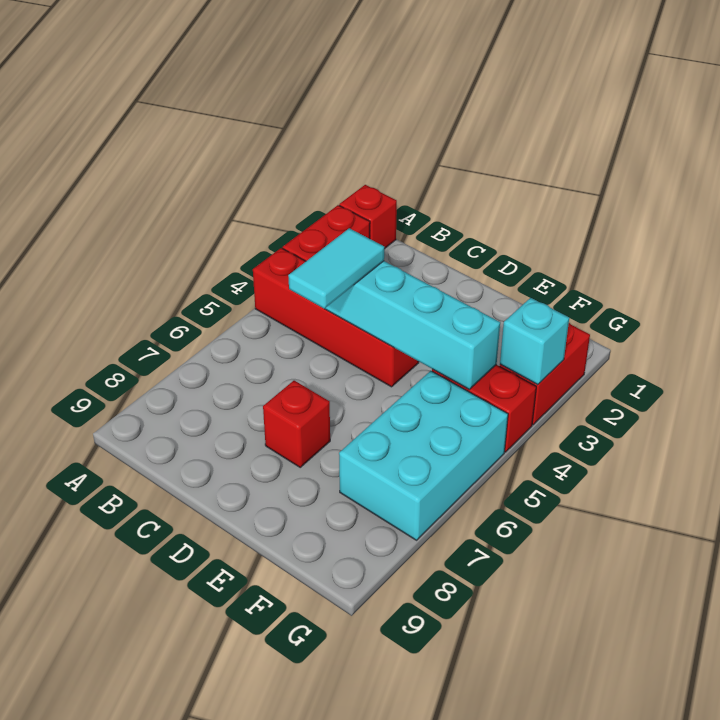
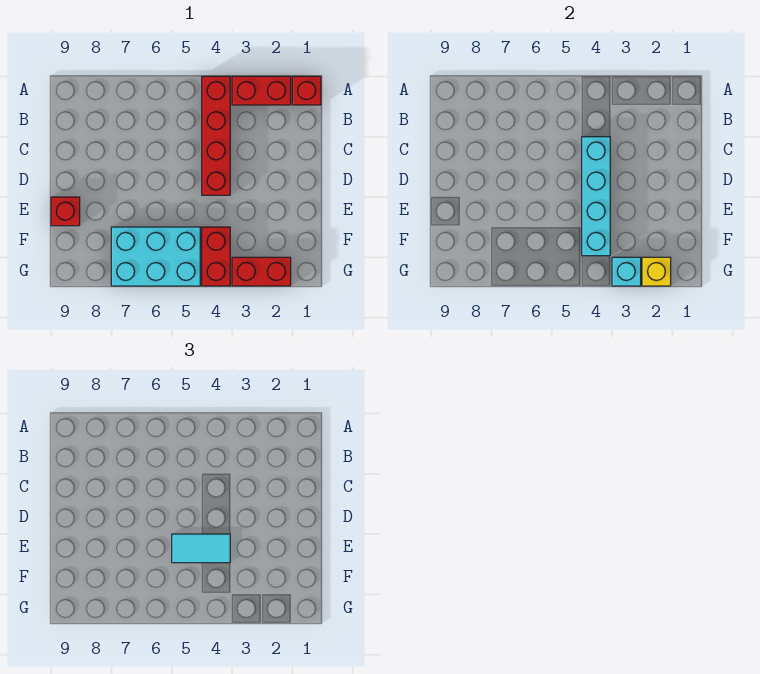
cyan tile C4:C5 level 3 -> cyan tile E4:E5 level 3
red brick D7 level 1 -> red brick E9 level 1
none -> yellow brick G2 level 2

